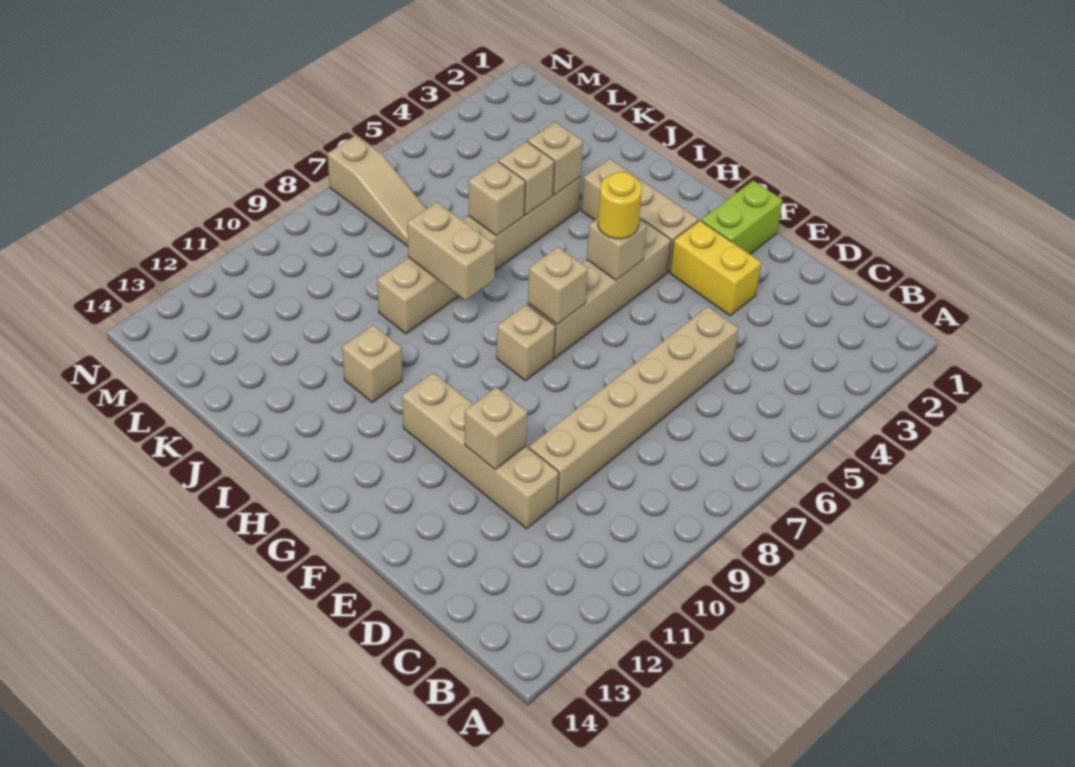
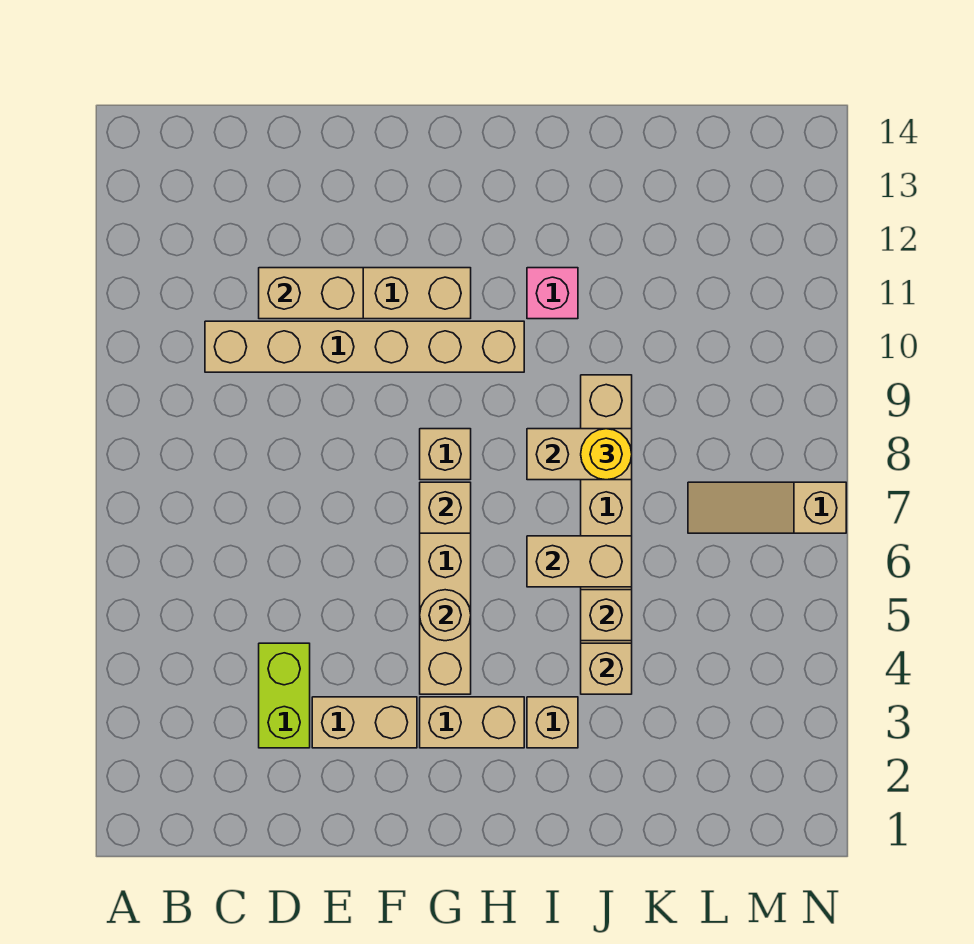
tan brick D5:D10 level 1 -> tan brick C10:H10 level 1
yellow brick E3:F3 level 1 -> tan brick E3:F3 level 1
tan brick E11 level 2 -> tan brick D11:E11 level 2
lime brick F1:F2 level 1 -> lime brick D3:D4 level 1
tan brick G5 level 2 -> tan round brick G5 level 2
yellow round brick G5 level 3 -> yellow round brick J8 level 3
tan brick I11 level 1 -> pink brick I11 level 1
tan brick J6 level 2 -> tan brick I6:J6 level 2

